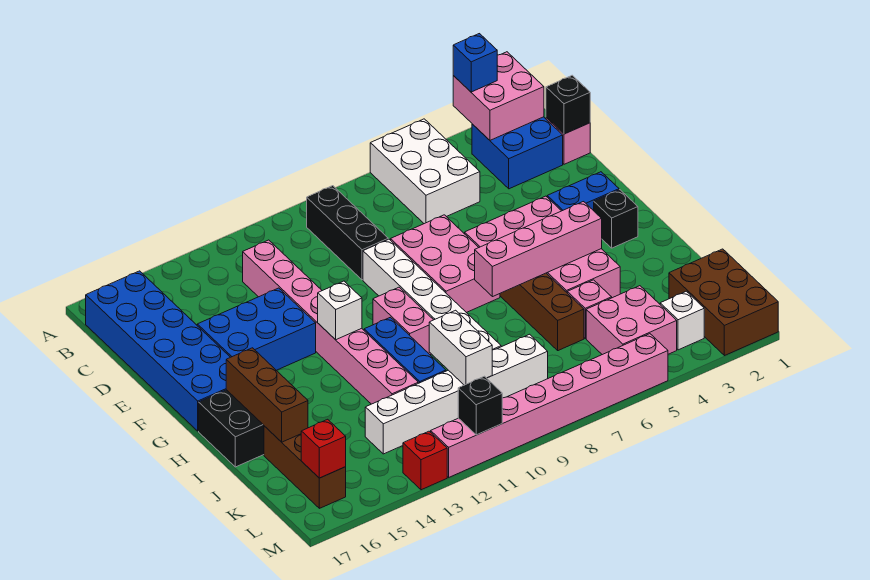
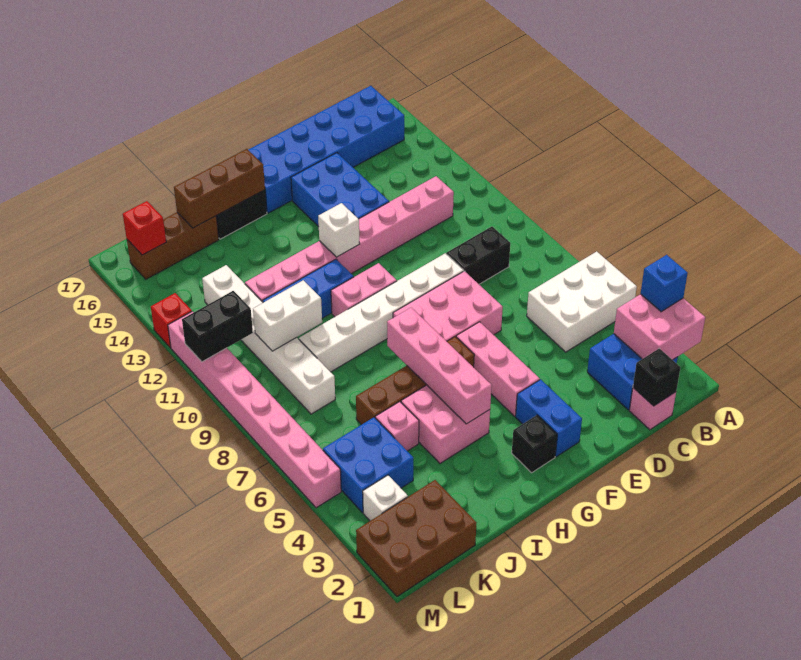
black brick B9:D9 level 1 -> black brick C9:D9 level 1
pink brick K4:L5 level 1 -> blue brick K4:L5 level 1
black brick M11 level 2 -> black brick L11:M11 level 2

